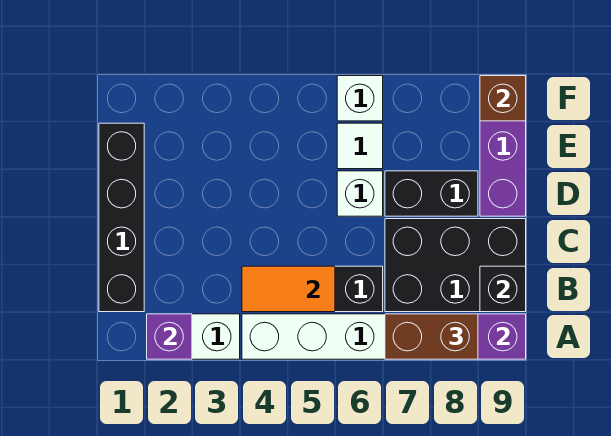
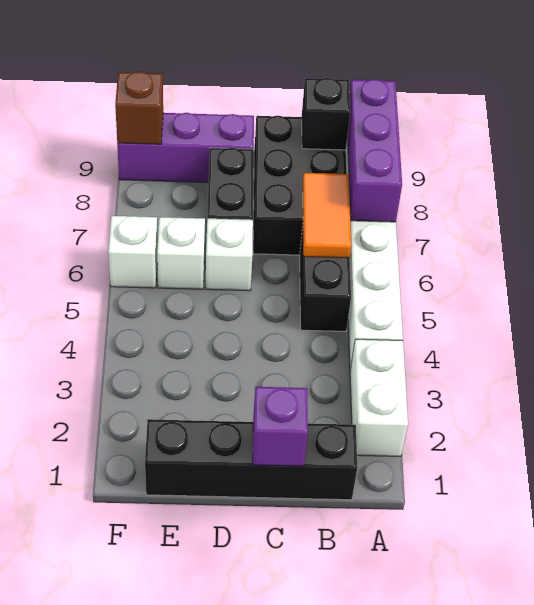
purple brick A2 level 2 -> purple brick C1 level 2
brown brick A7:A8 level 3 -> none
orange tile B4:B5 level 2 -> orange tile B6:B7 level 2
white tile E6 level 1 -> white brick E6 level 1

